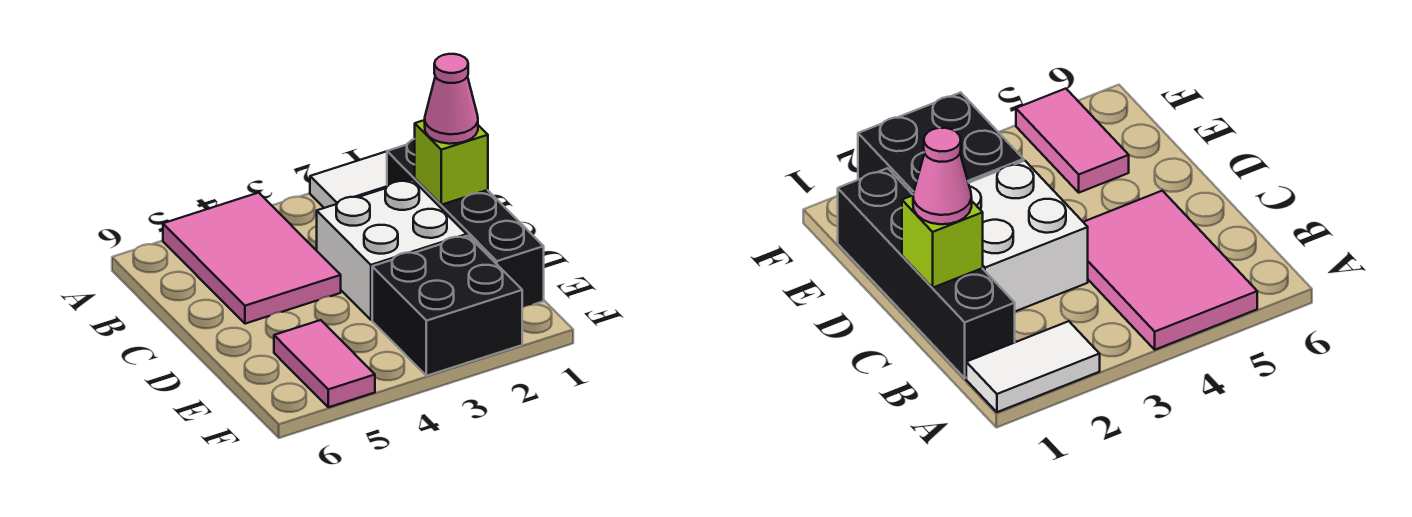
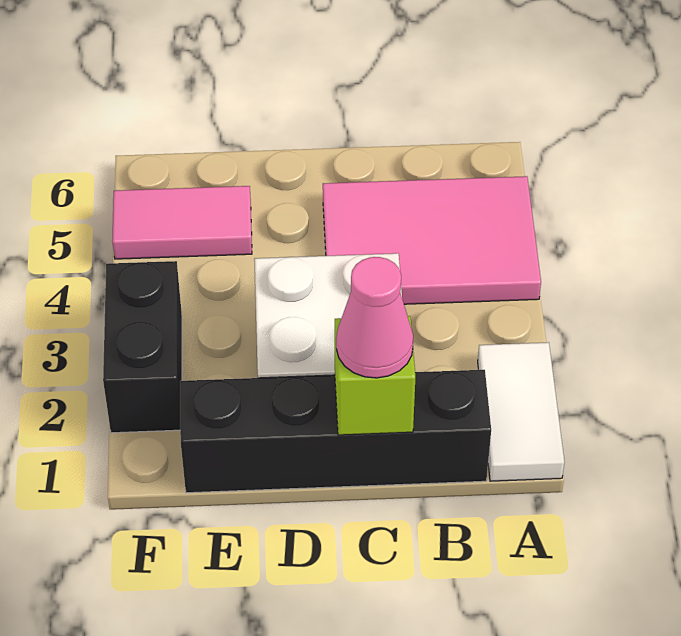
black brick E2:F3 level 1 -> black brick F2:F3 level 1

